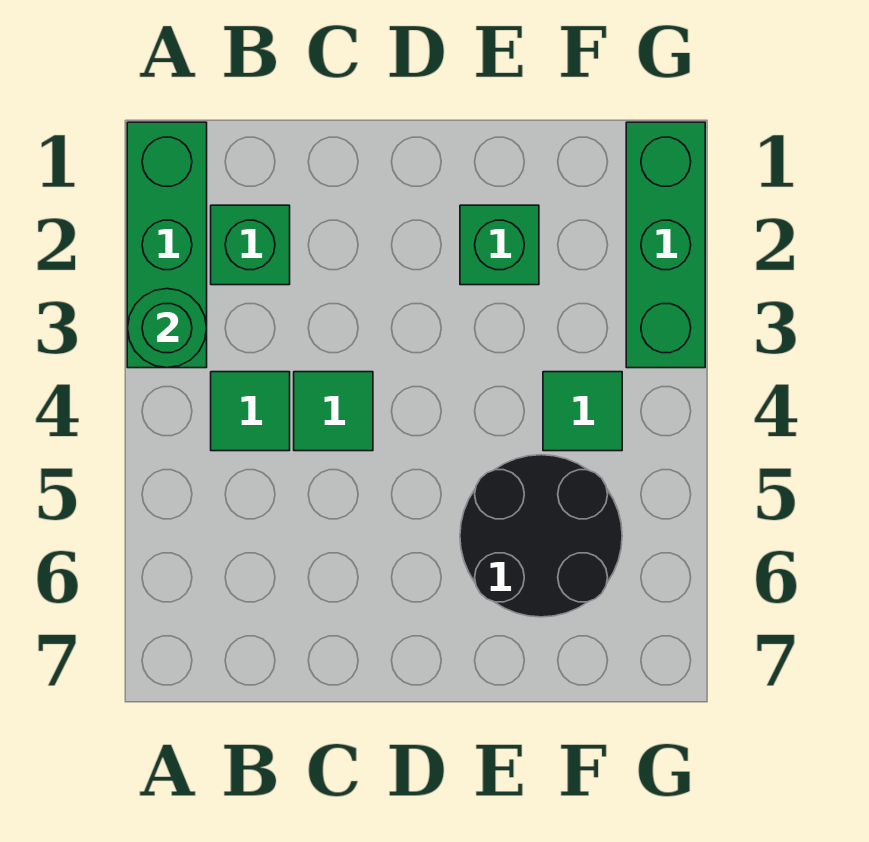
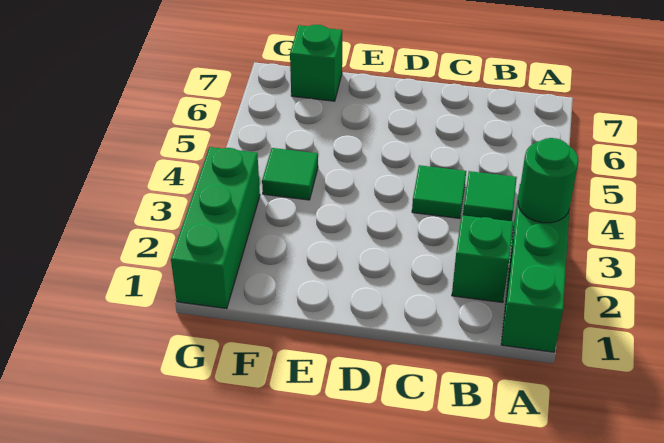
green brick E2 level 1 -> green brick F7 level 1
black round brick E5:F6 level 1 -> none

